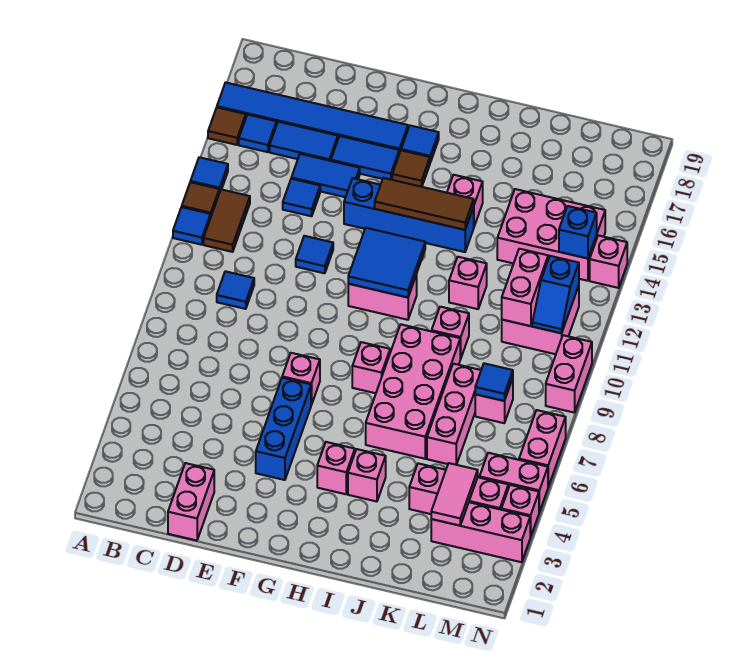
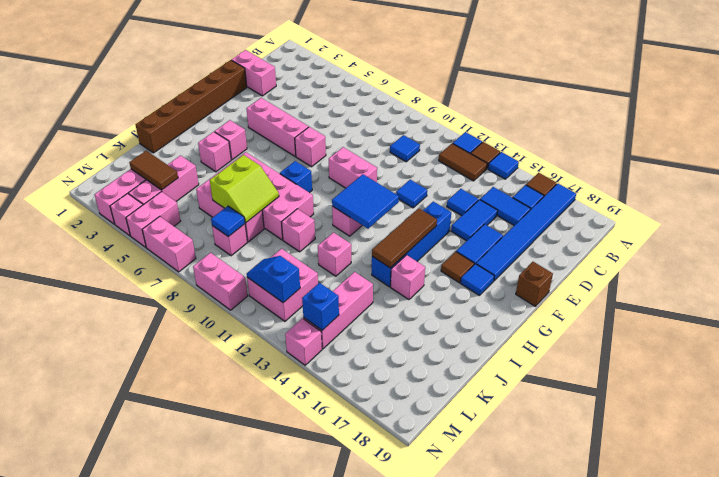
blue tile C16:D16 level 1 -> blue tile C15:C16 level 1
none -> brown brick E1:J1 level 1
blue brick F4:F6 level 1 -> pink brick F4:F6 level 1
none -> brown brick F19 level 1
pink brick H8 level 1 -> blue brick H8 level 1
none -> lime slope J7:K8 level 2 top 7
pink brick K14:M15 level 1 -> pink brick K14:M14 level 1
pink tile L3:L4 level 2 -> brown tile L3:L4 level 2
pink brick L11:L12 level 2 -> pink brick F9:F10 level 1

